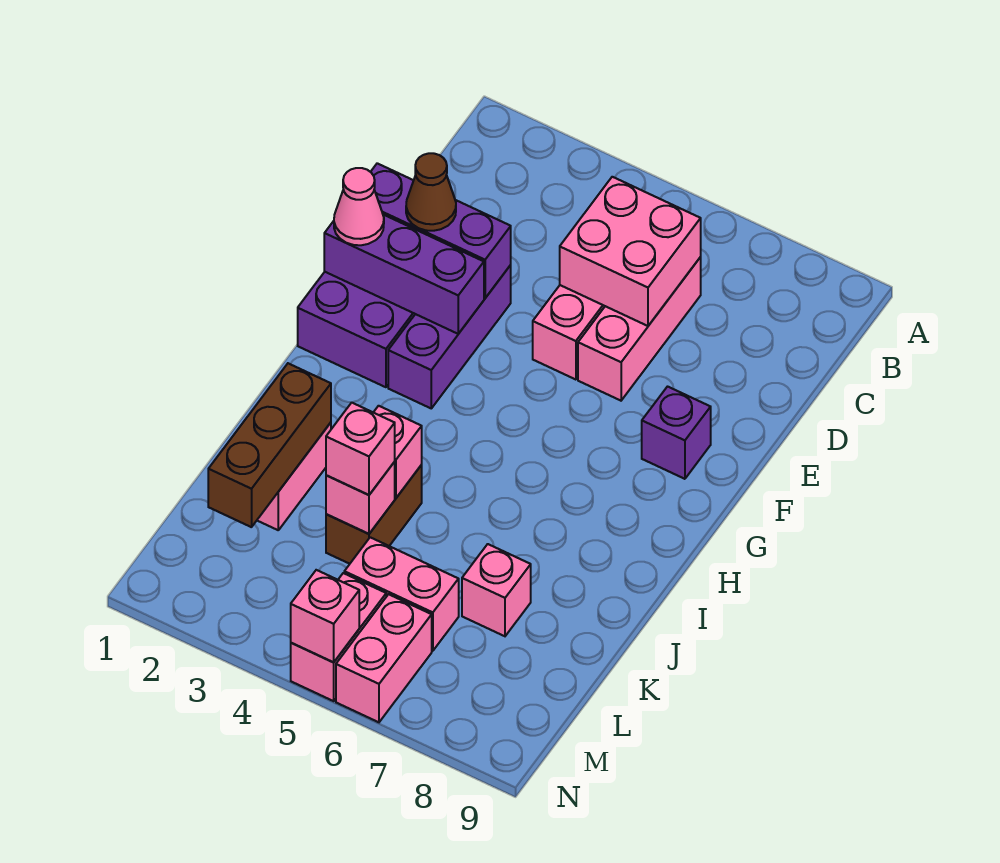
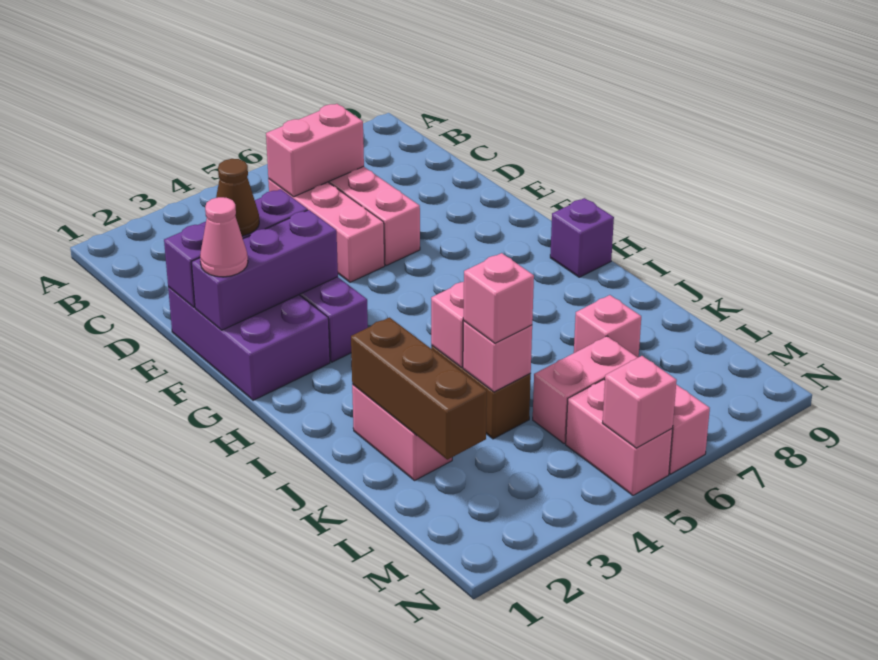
pink brick C5:D6 level 2 -> pink brick C5:C6 level 2
purple brick F8 level 1 -> purple brick H9 level 1

